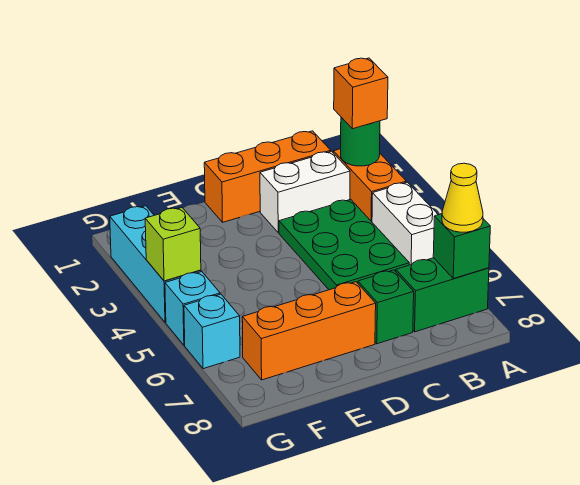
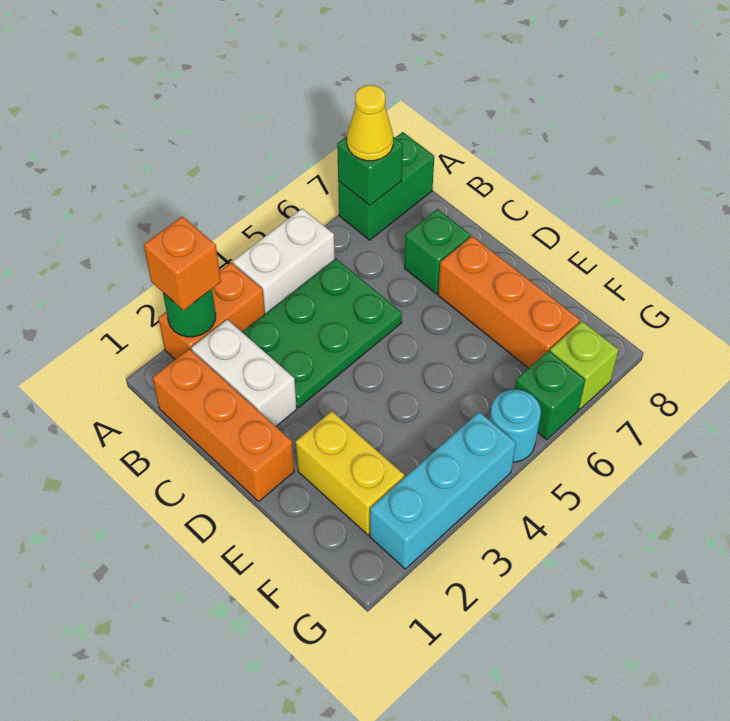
green brick A7:B7 level 1 -> green brick A7:A8 level 1
none -> yellow brick E2:F2 level 1
lime brick G4 level 2 -> lime brick G7 level 1
cyan brick G5 level 1 -> cyan round brick G5 level 1
cyan brick G6 level 1 -> green brick G6 level 1

